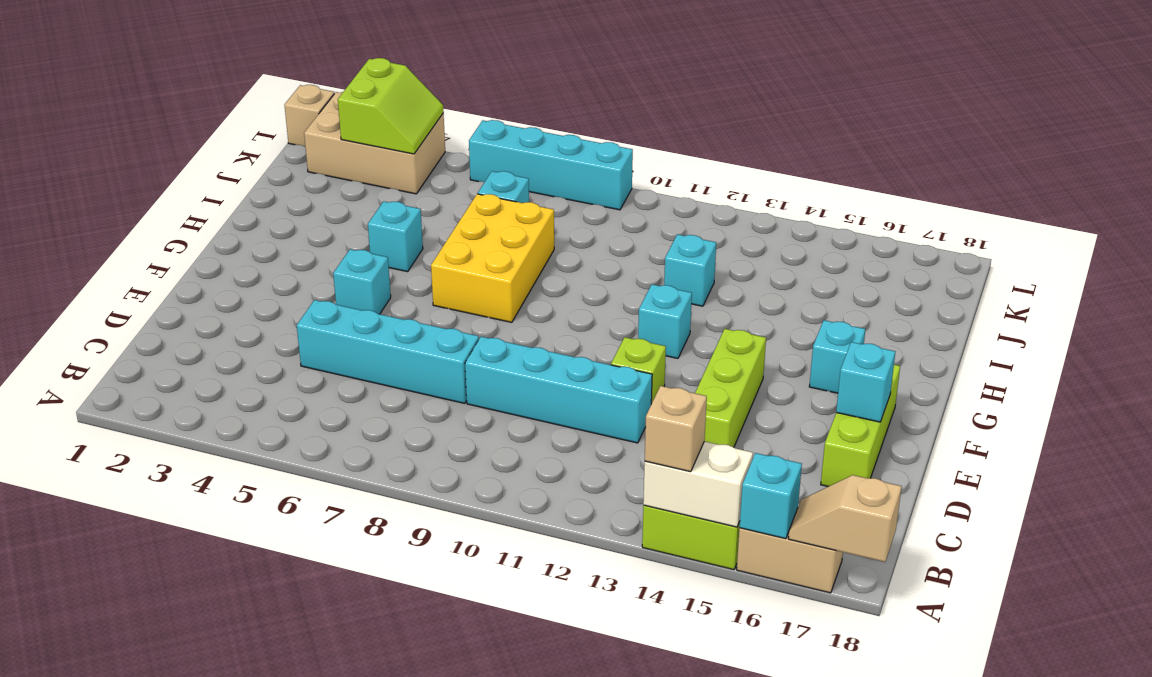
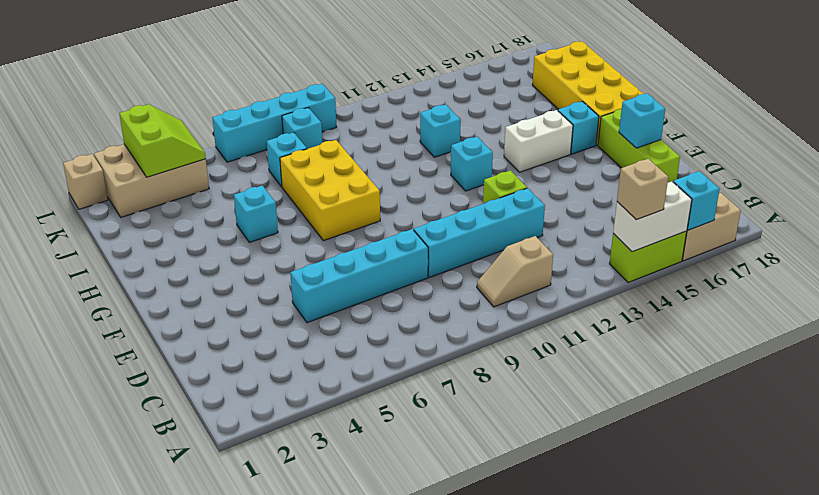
tan slope A17:A18 level 2 top 18 -> tan slope B10:B11 level 1 top 11
lime brick D14:F14 level 1 -> none
cyan brick F5 level 1 -> cyan brick K8 level 1
none -> white brick G14:G15 level 1
none -> yellow brick G17:J18 level 1

